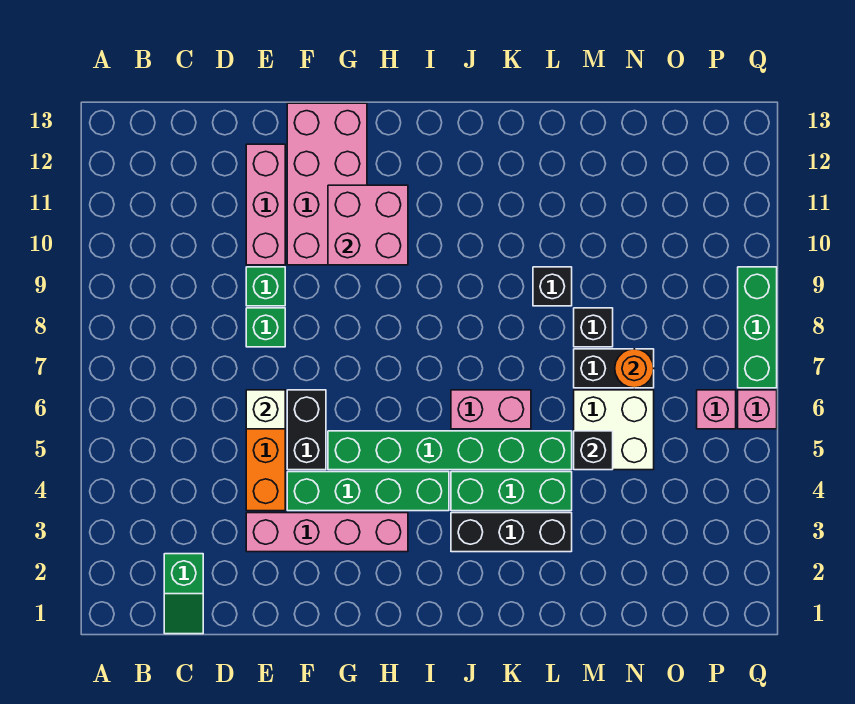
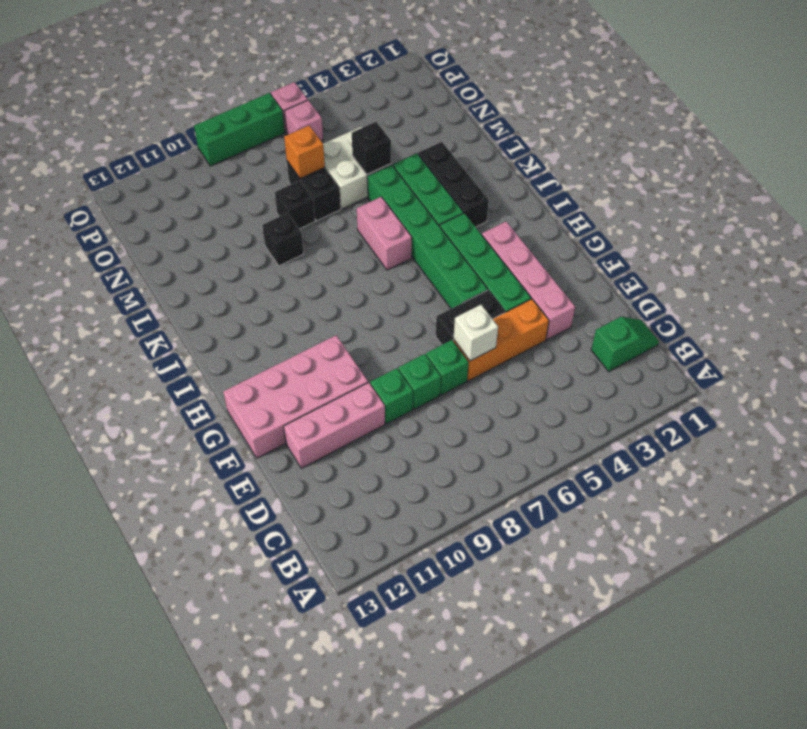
none -> green brick E7 level 1
pink brick G10:H11 level 2 -> none
orange round brick N7 level 2 -> orange brick N7 level 2

